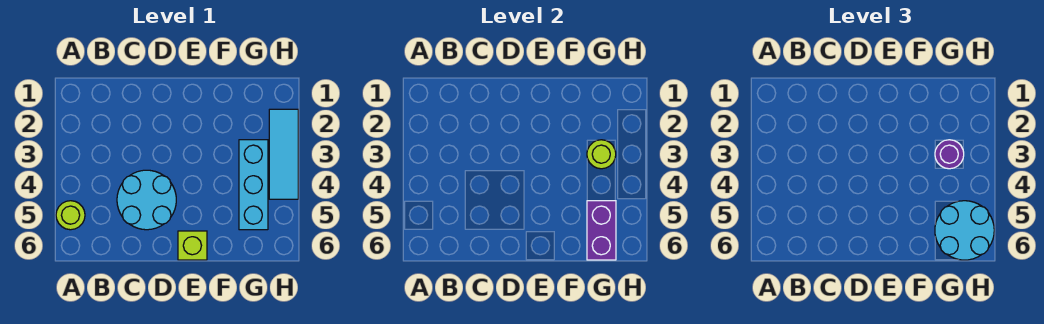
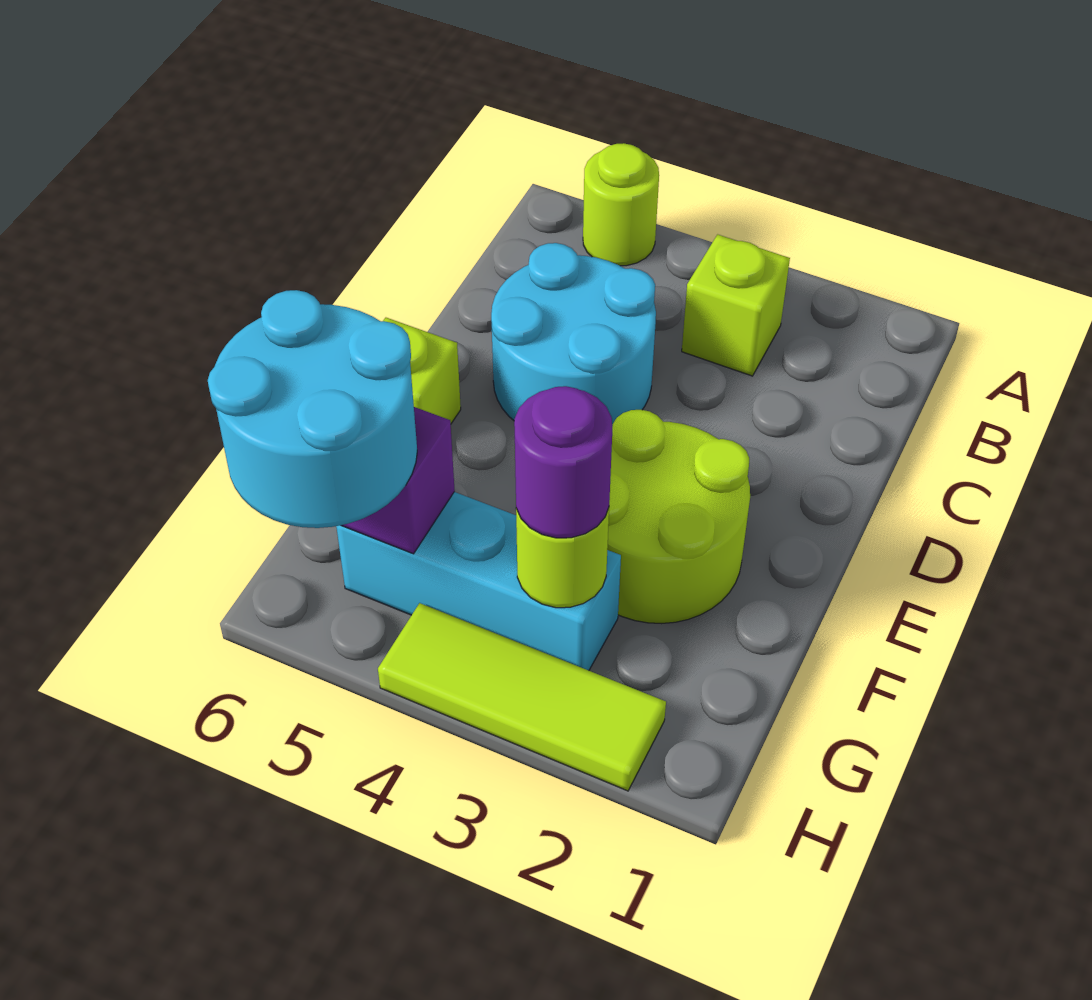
none -> lime brick B3 level 1
none -> lime round brick E2:F3 level 1
cyan tile H2:H4 level 1 -> lime tile H2:H4 level 1

